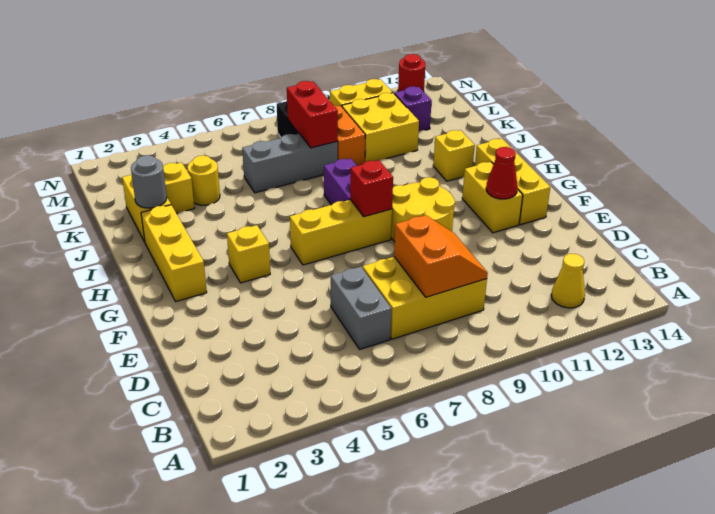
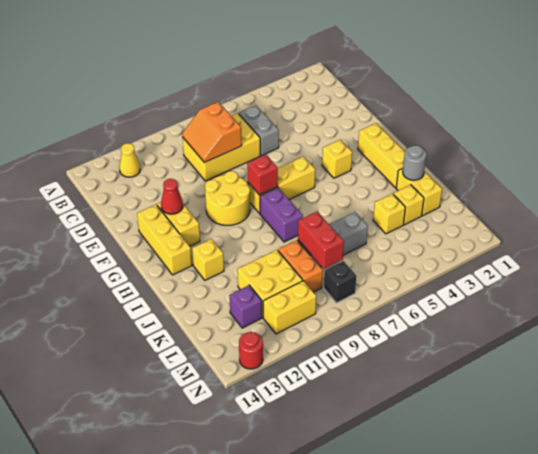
yellow round brick K4 level 1 -> yellow brick K4 level 1

